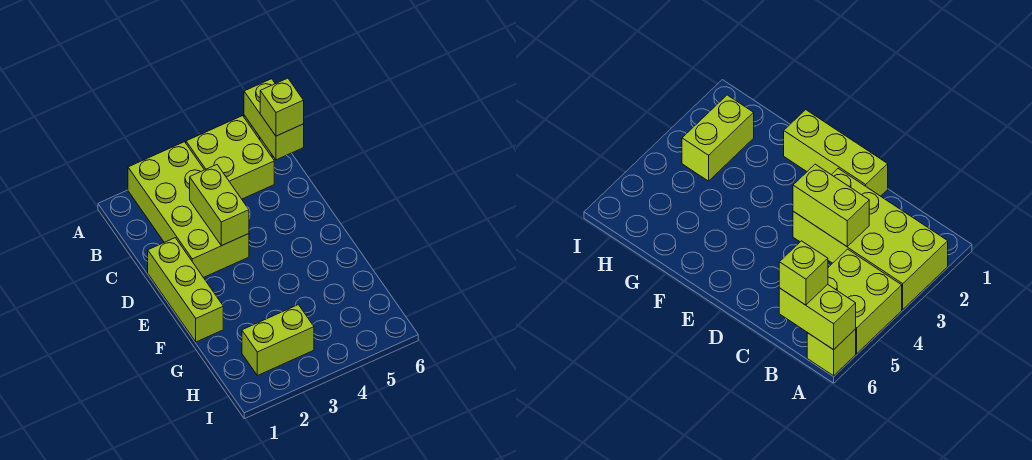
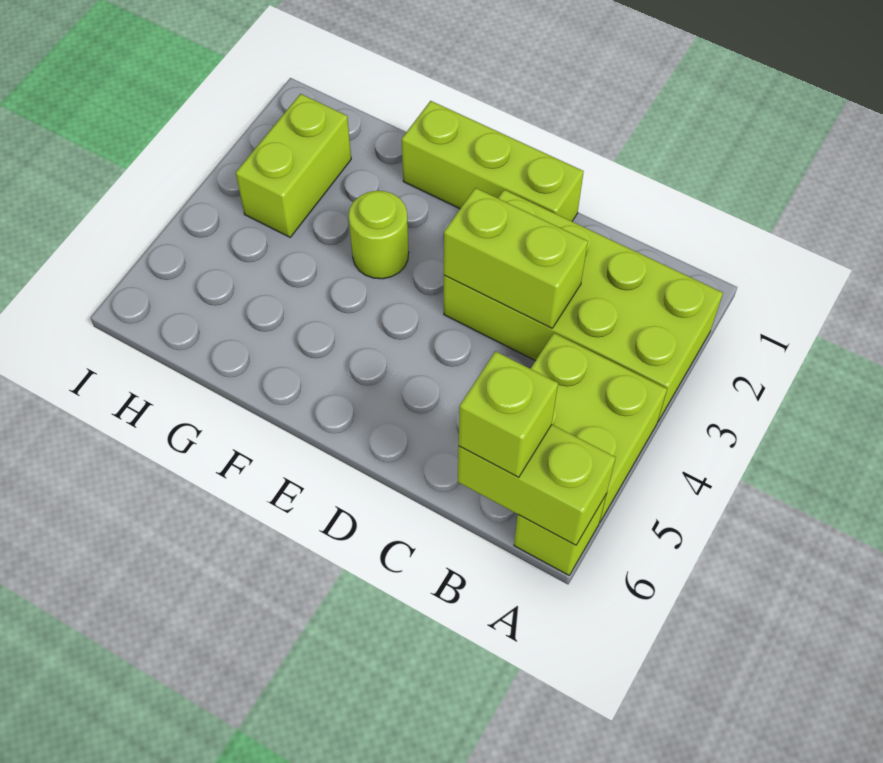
none -> lime round brick F3 level 1

